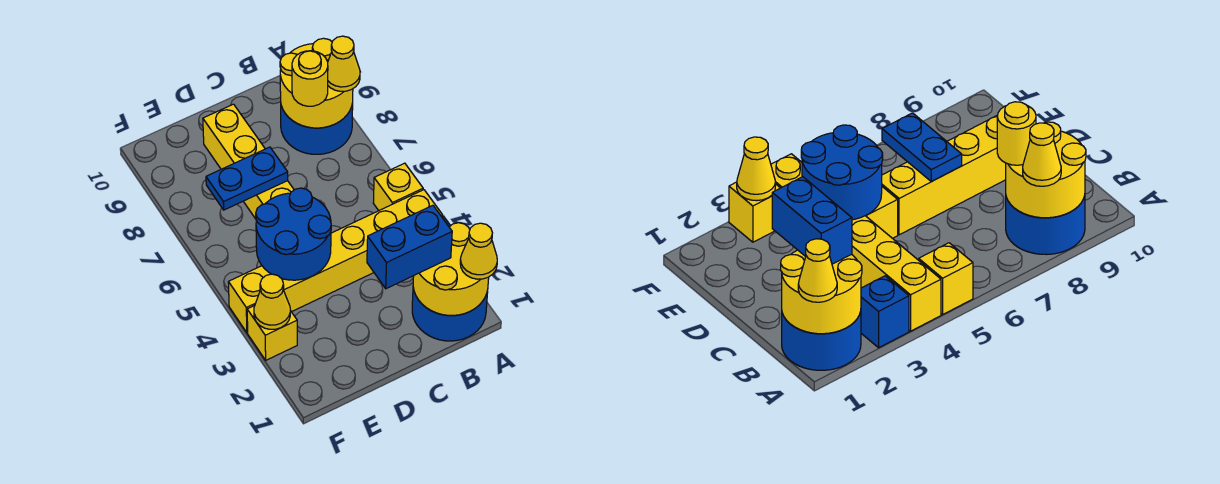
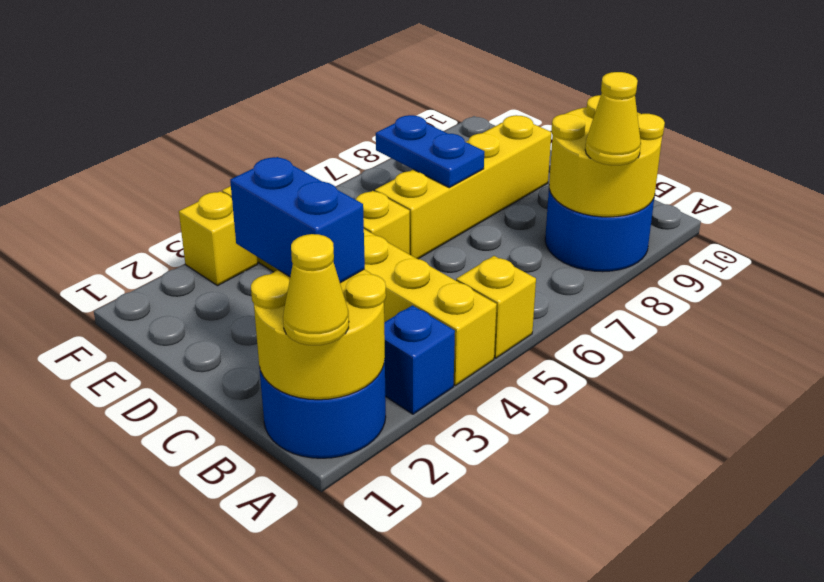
yellow round brick B8 level 3 -> none
blue round brick D4:E5 level 2 -> none
yellow cone F3 level 2 -> none

